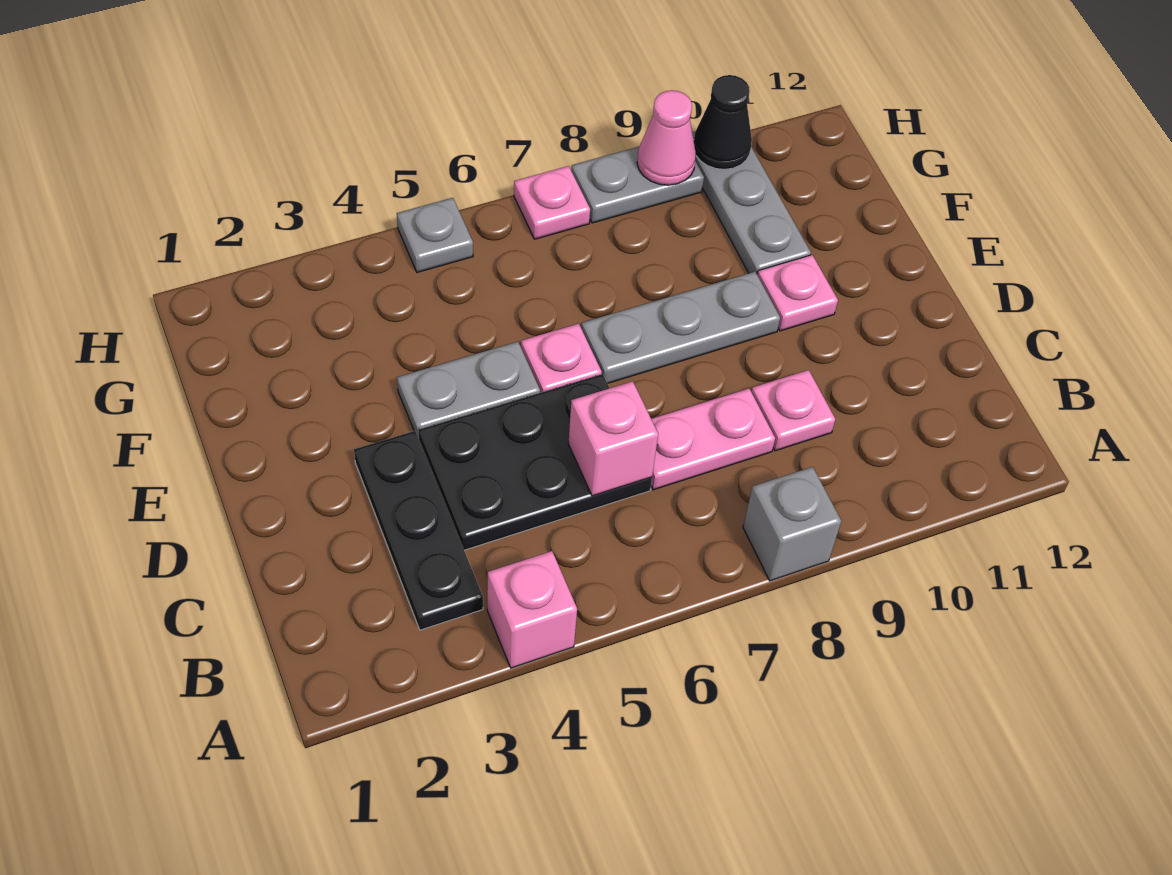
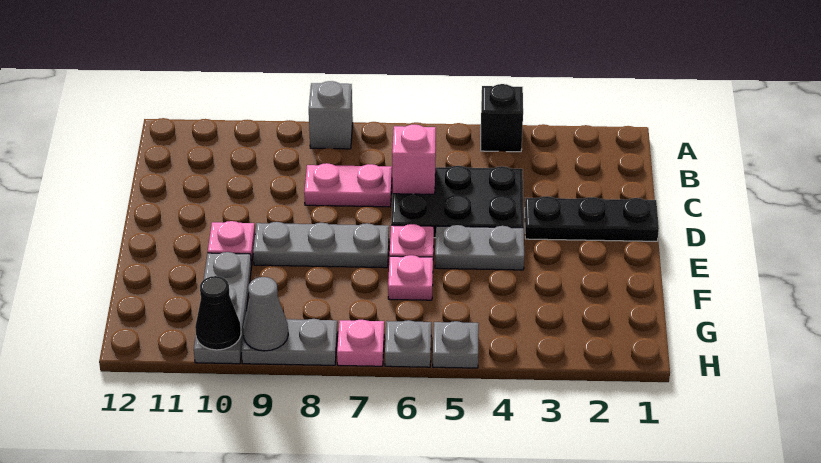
pink brick A4 level 1 -> black brick A4 level 1
black plate B3:D3 level 1 -> black plate D1:D3 level 1
pink plate C9 level 1 -> pink plate F6 level 1
none -> grey plate H6 level 1
pink cone H9 level 2 -> grey cone H9 level 2

